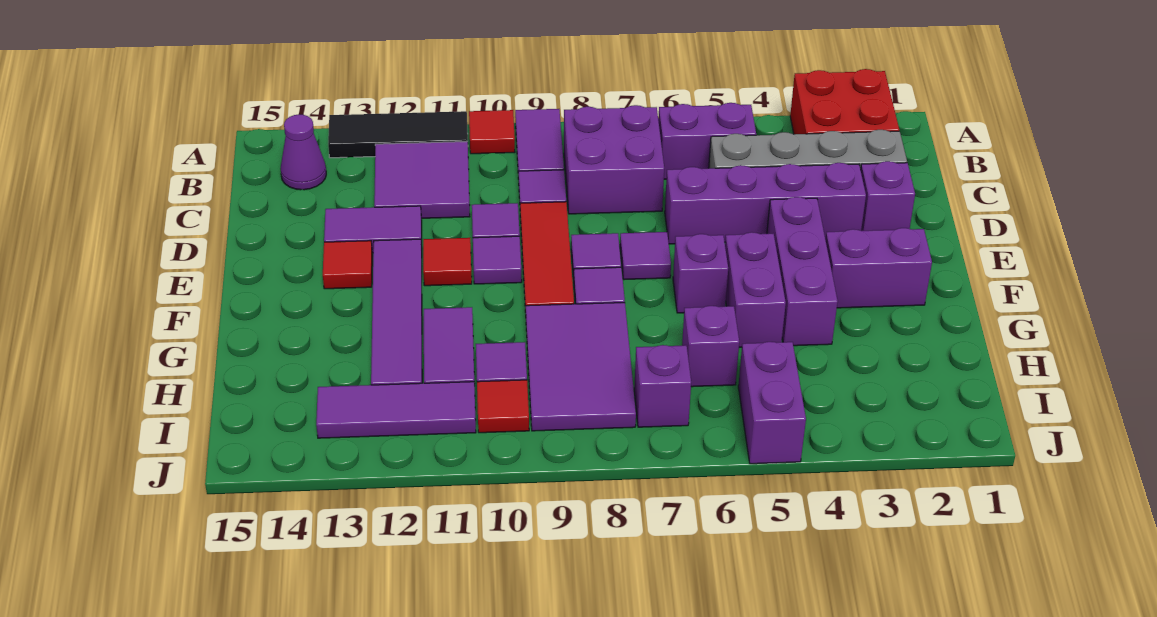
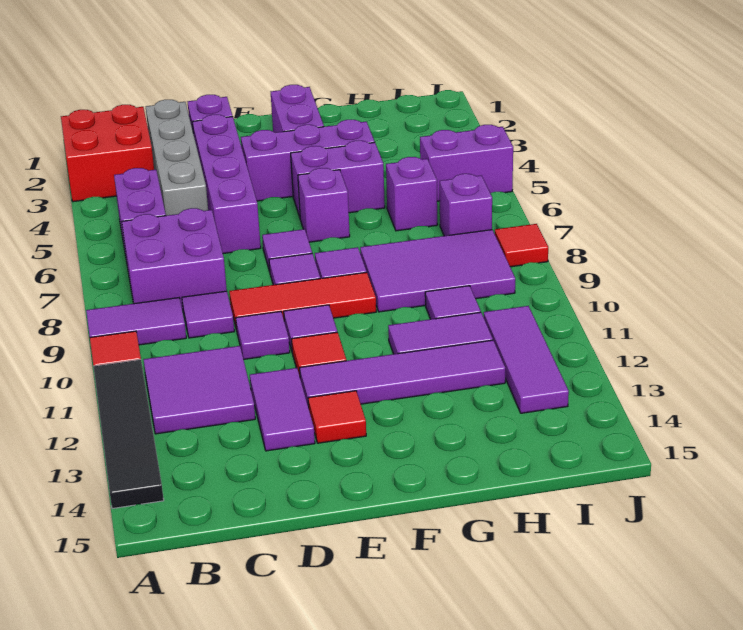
black tile A11:A13 level 1 -> black tile A11:A14 level 1
purple cone B14 level 1 -> none
red tile I10 level 1 -> red tile J8 level 1

